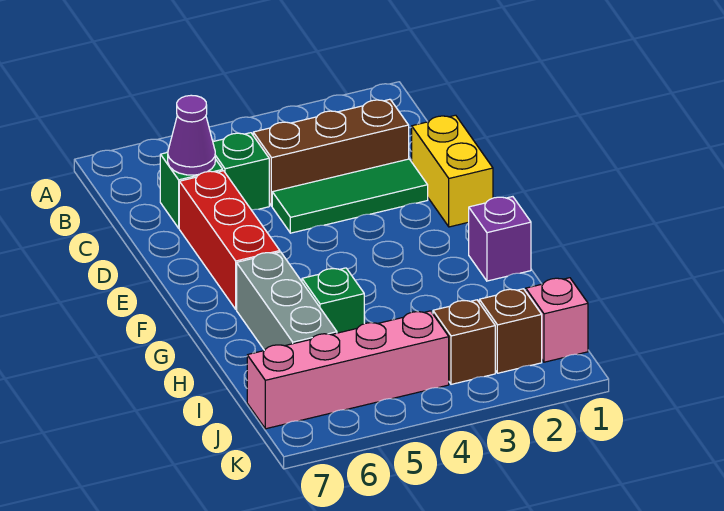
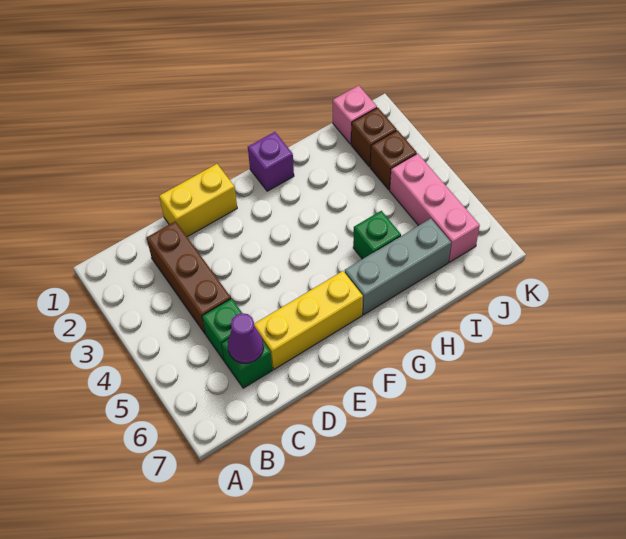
green tile D2:D4 level 1 -> none
red brick D6:F6 level 1 -> yellow brick D6:F6 level 1
pink brick J4:J7 level 1 -> pink brick J4:J6 level 1

